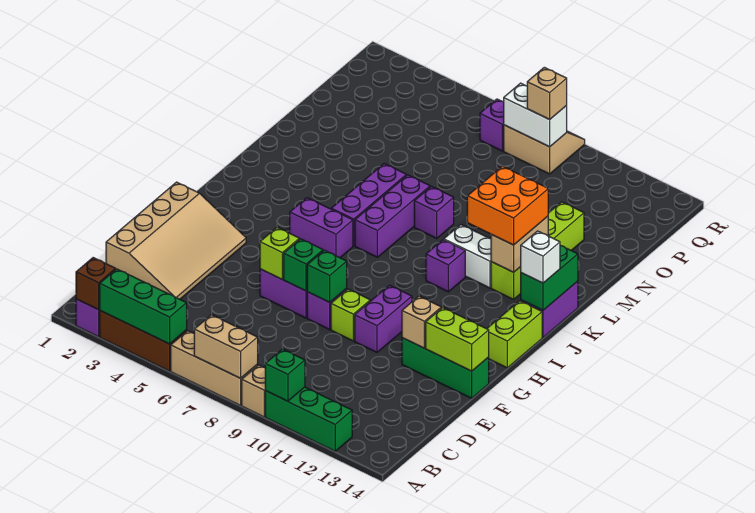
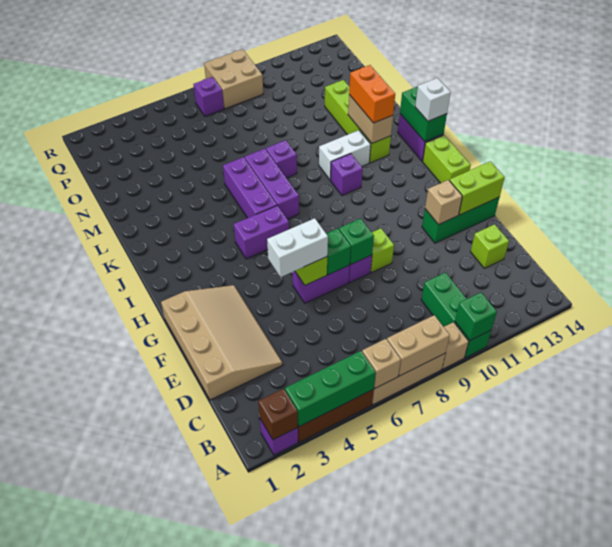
green brick A10:A12 level 1 -> green brick A10:C10 level 1
none -> lime brick D13 level 1
purple brick F10:G10 level 1 -> none
orange brick K11:L12 level 3 -> orange brick K12:L12 level 3
tan slope Q8:R9 level 1 top Q -> tan brick Q8:R9 level 1
white brick Q8:Q9 level 2 -> white brick F5:F6 level 3
tan brick Q9 level 3 -> tan brick A6 level 2

